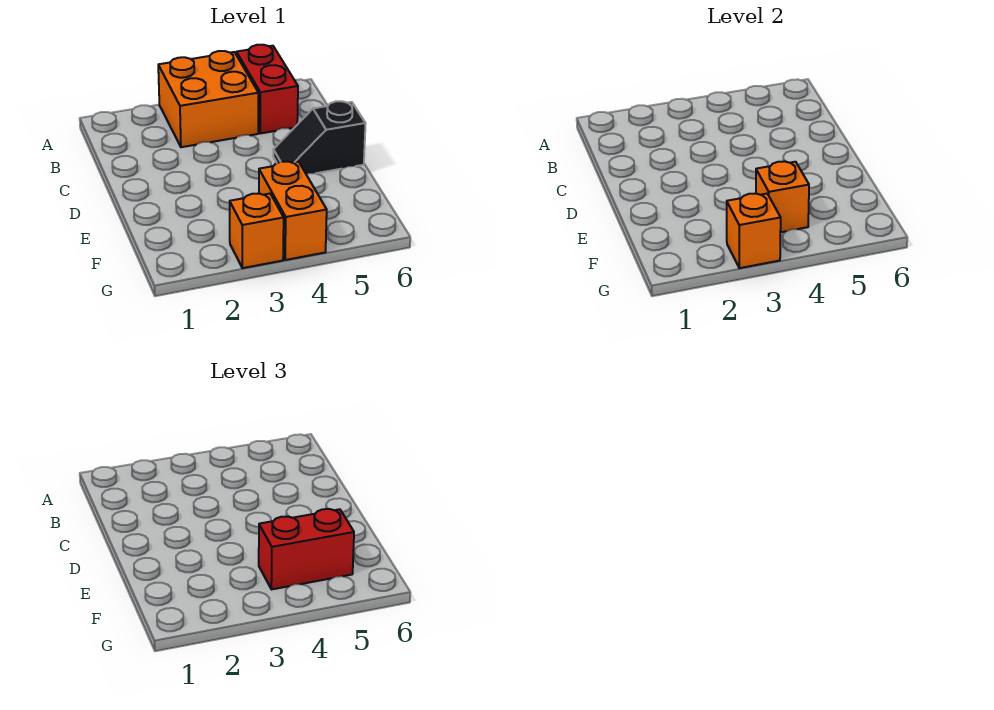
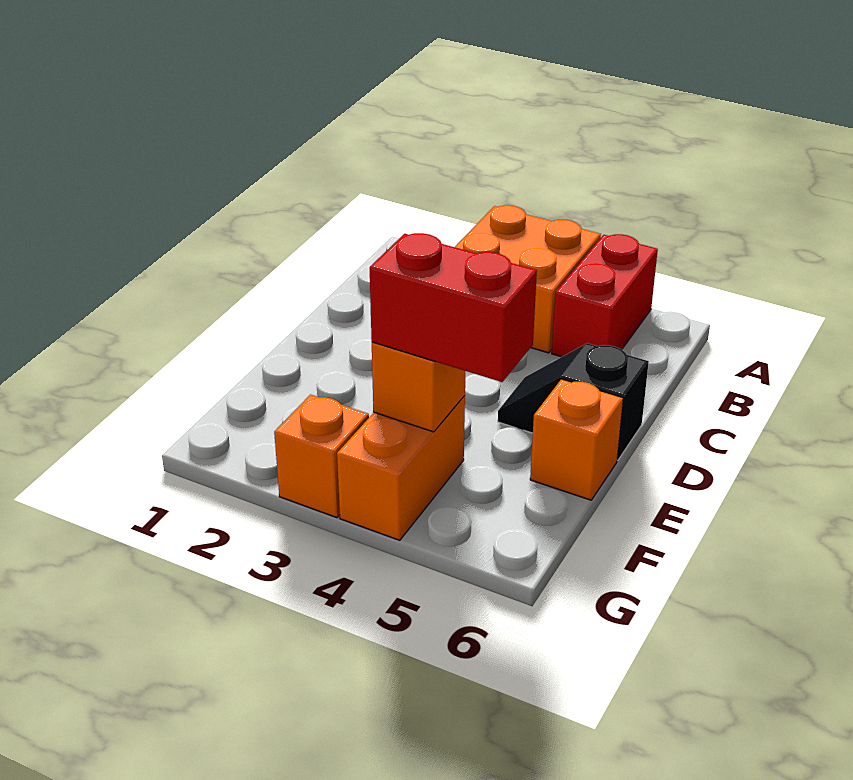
orange brick G3 level 2 -> orange brick E6 level 1

